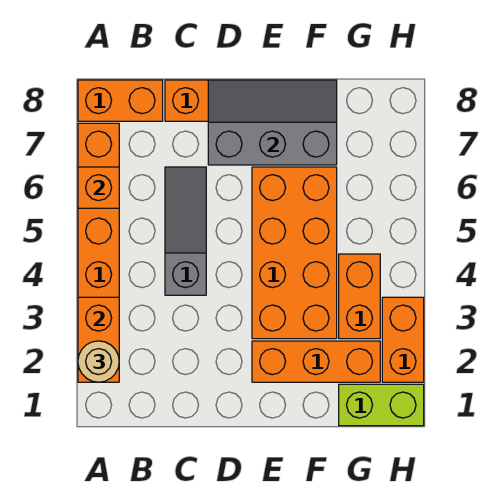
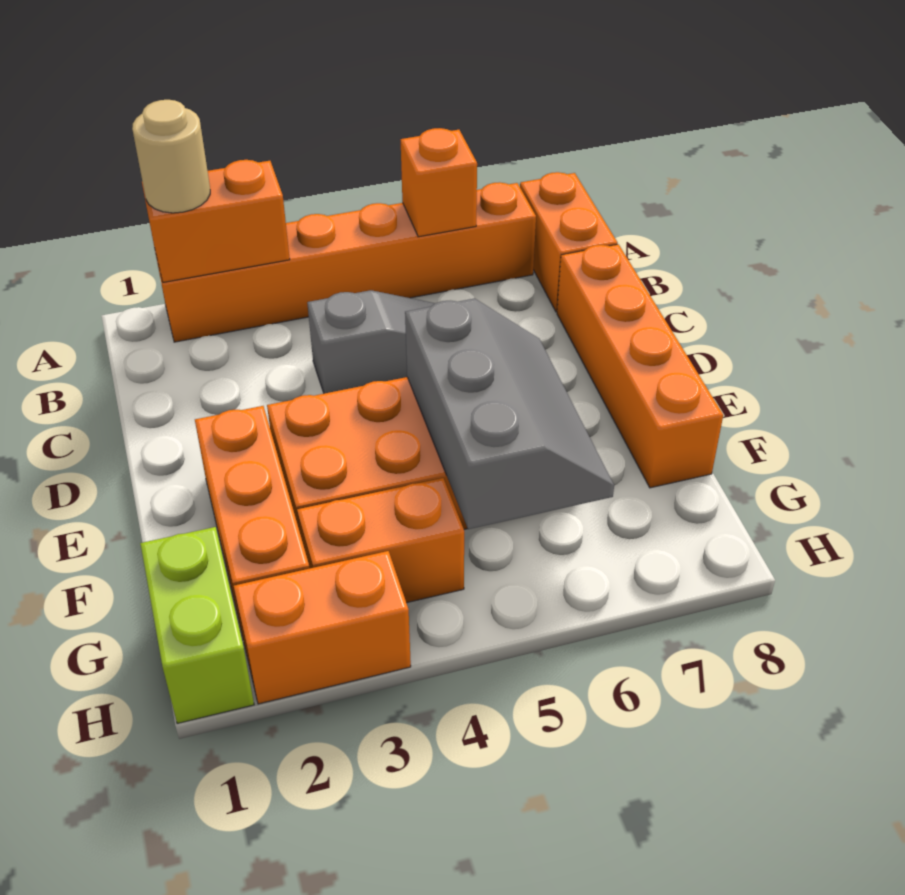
grey slope D7:F8 level 2 top 7 -> grey slope E5:G6 level 2 top 5

